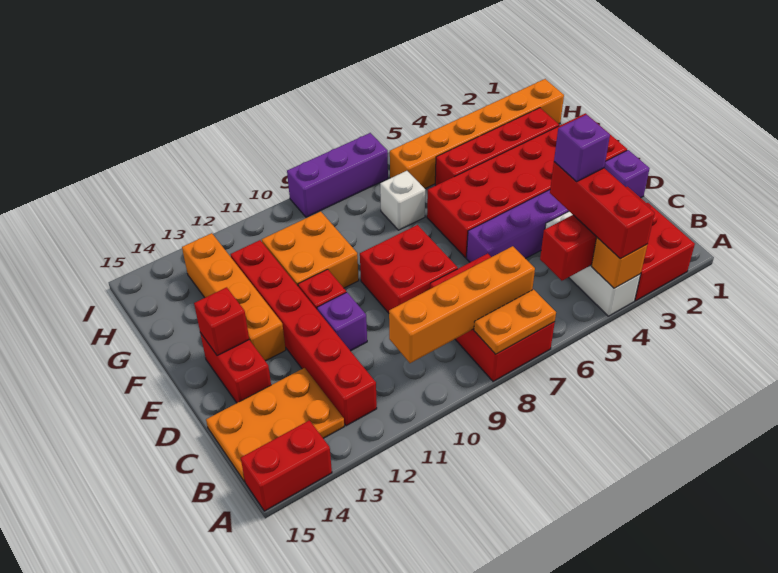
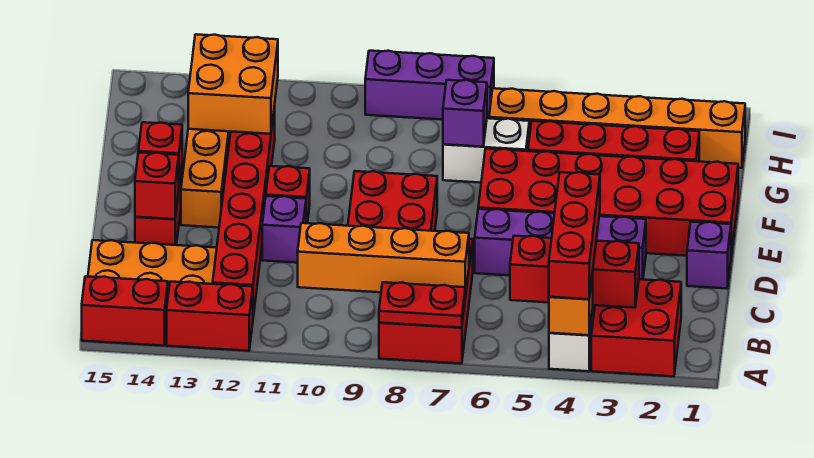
orange plate A7:A8 level 2 -> red plate A7:A8 level 2
none -> red brick A12:A13 level 1
purple brick C4 level 4 -> purple brick G7 level 2
none -> red brick D14 level 2
orange brick F10:G11 level 1 -> orange brick G12:H13 level 2
white brick G7 level 1 -> white brick G6:G7 level 1

